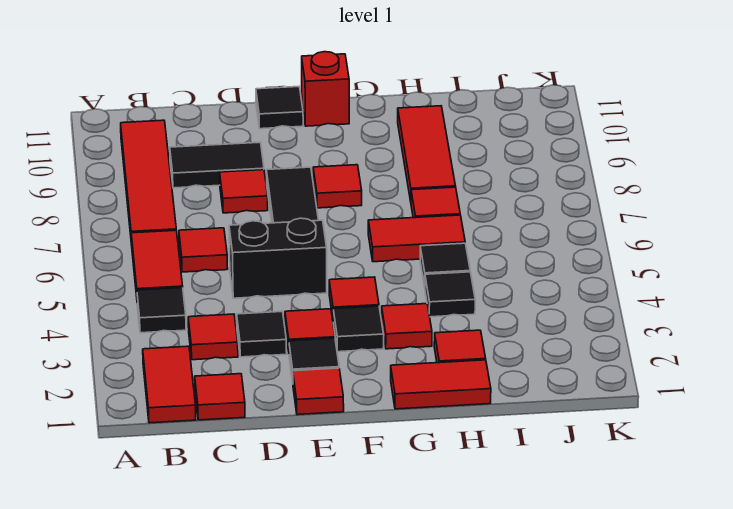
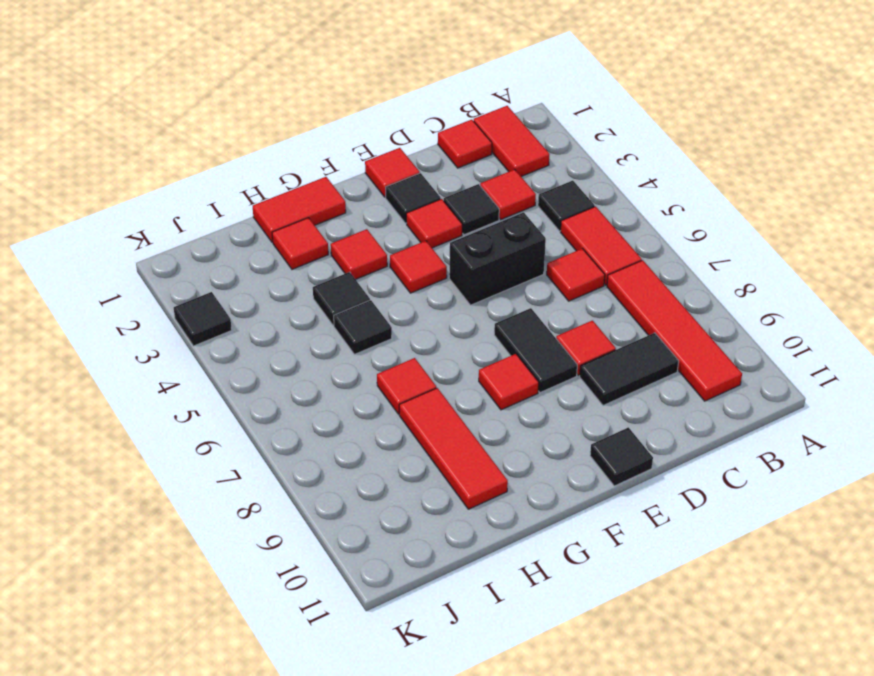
black tile F3 level 1 -> black tile K3 level 1
red brick F11 level 1 -> none
red tile G6:H6 level 1 -> none

